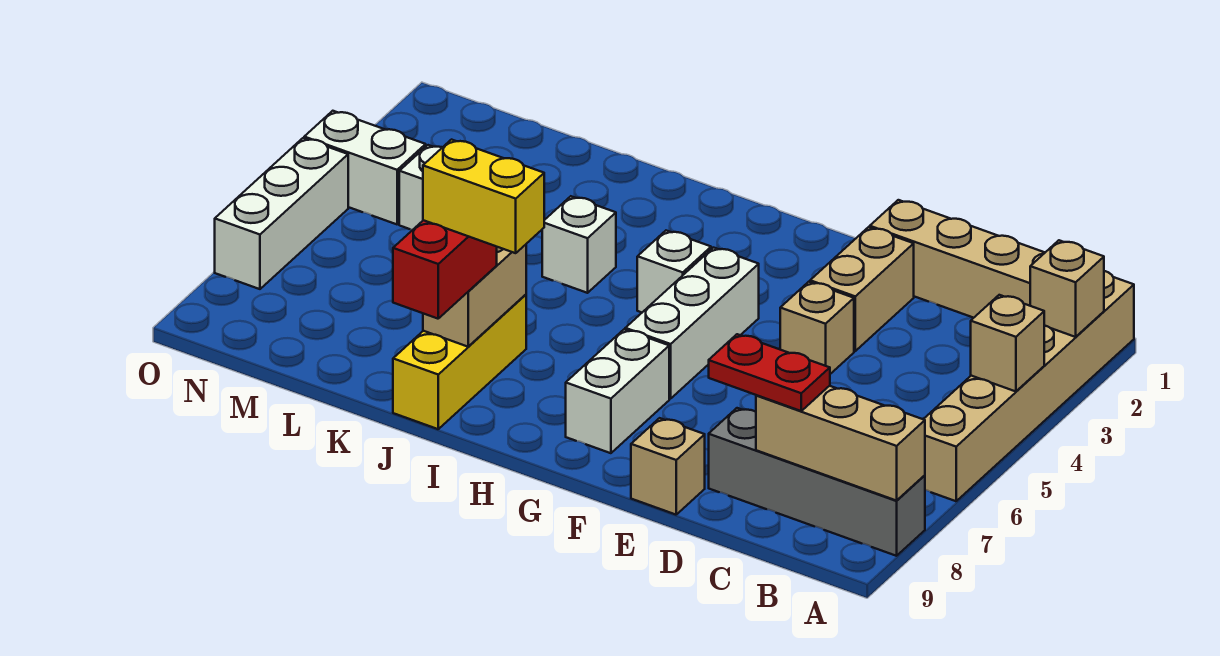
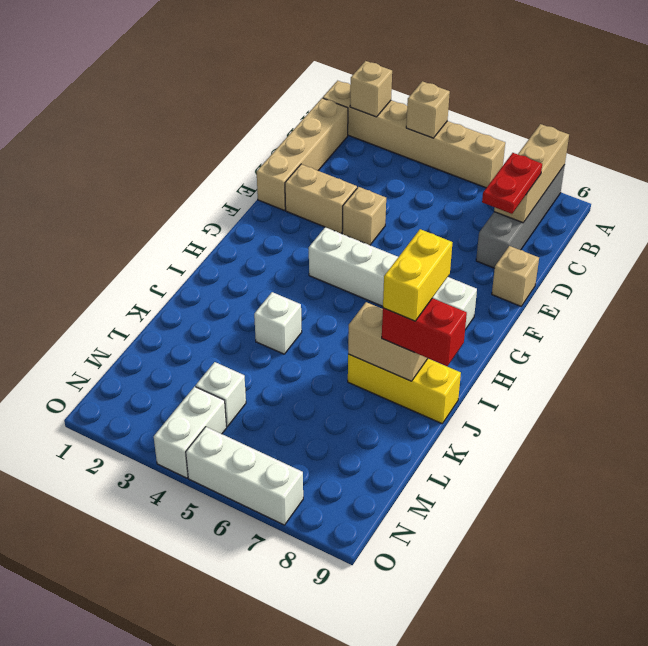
white brick H4 level 1 -> none

